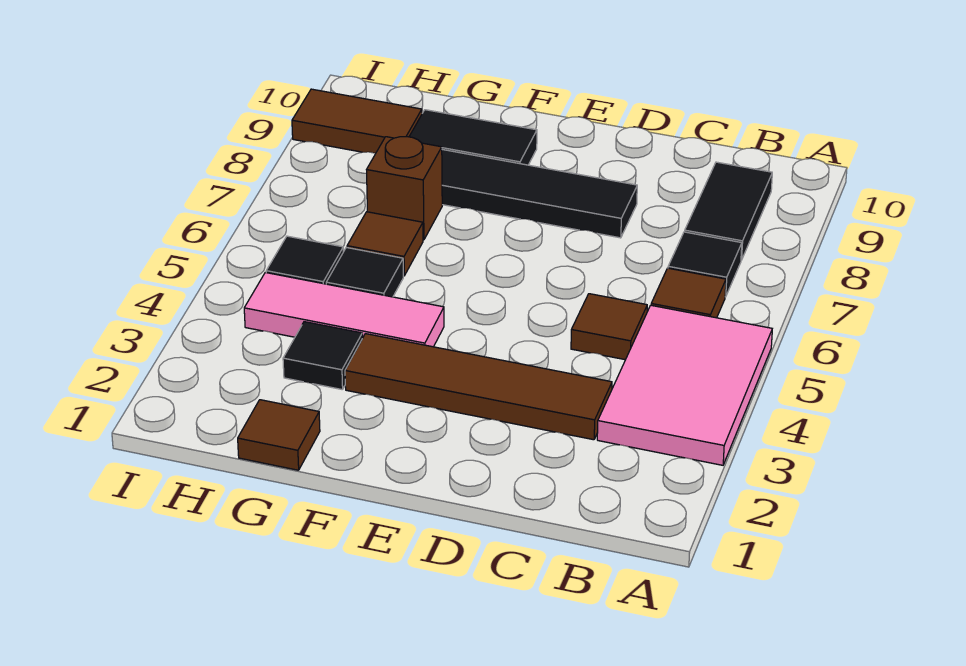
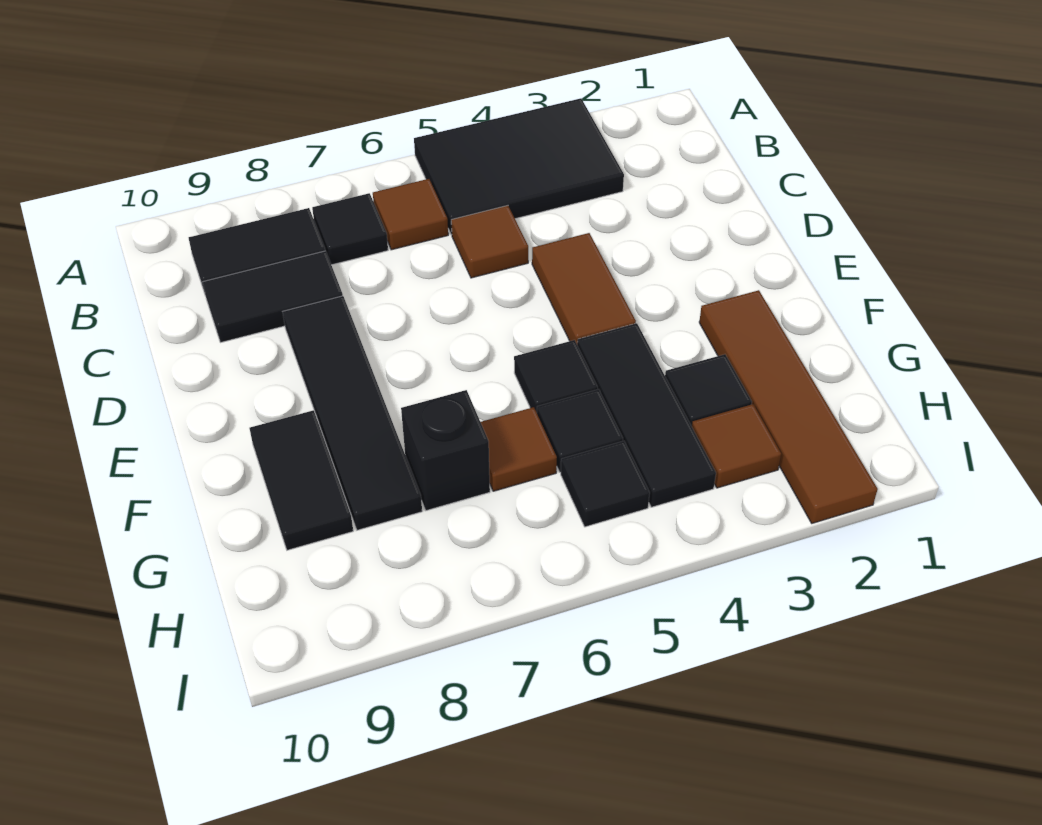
pink tile A3:B5 level 1 -> black tile A3:B5 level 1
brown tile C3:F3 level 1 -> brown tile F2:I2 level 1
none -> black tile C8:C9 level 1
pink tile F4:H4 level 1 -> black tile F4:H4 level 1
none -> black tile F5 level 1
brown tile G1 level 1 -> brown tile H3 level 1
brown brick G7 level 1 -> black brick G7 level 1
brown tile H9:I9 level 1 -> brown tile D4:E4 level 1

